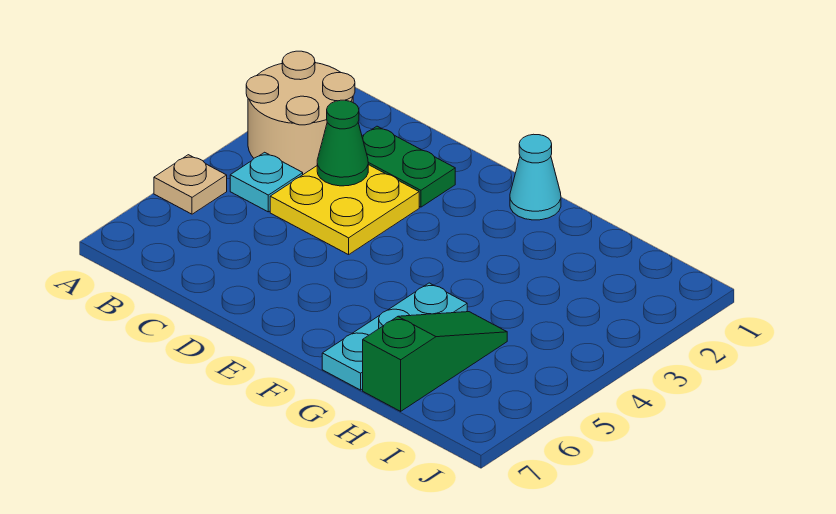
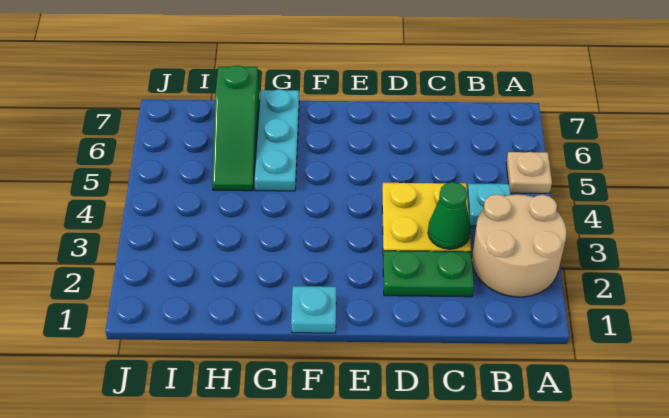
cyan cone F1 level 1 -> cyan plate F1 level 1

